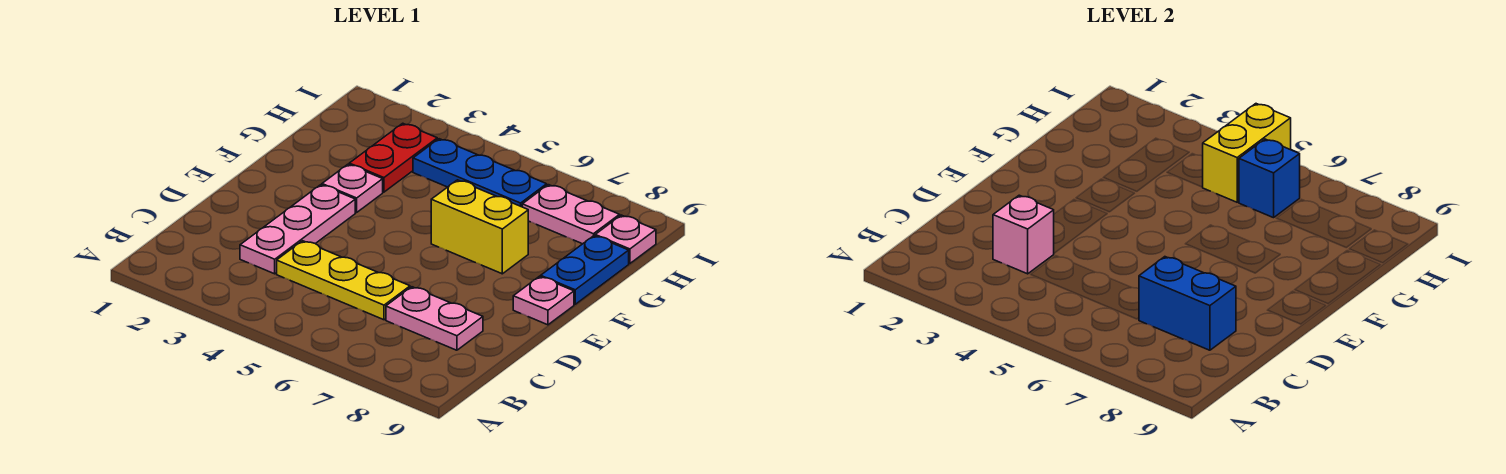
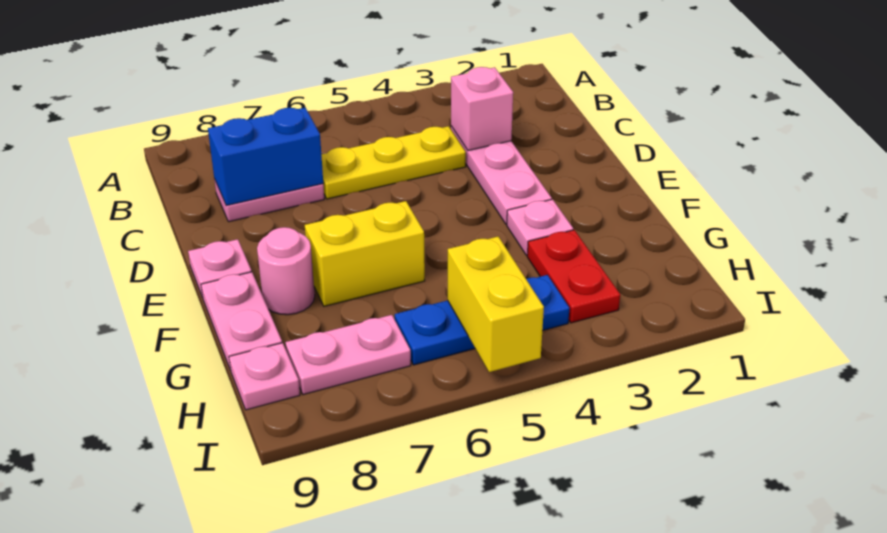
none -> pink round brick F8 level 1
blue plate F9:G9 level 1 -> pink plate F9:G9 level 1
blue brick H6 level 2 -> none

